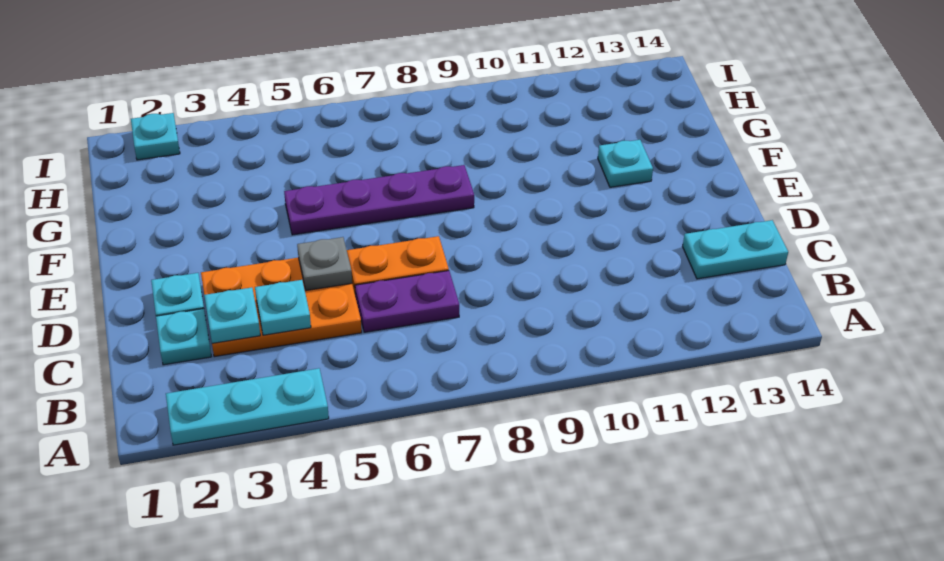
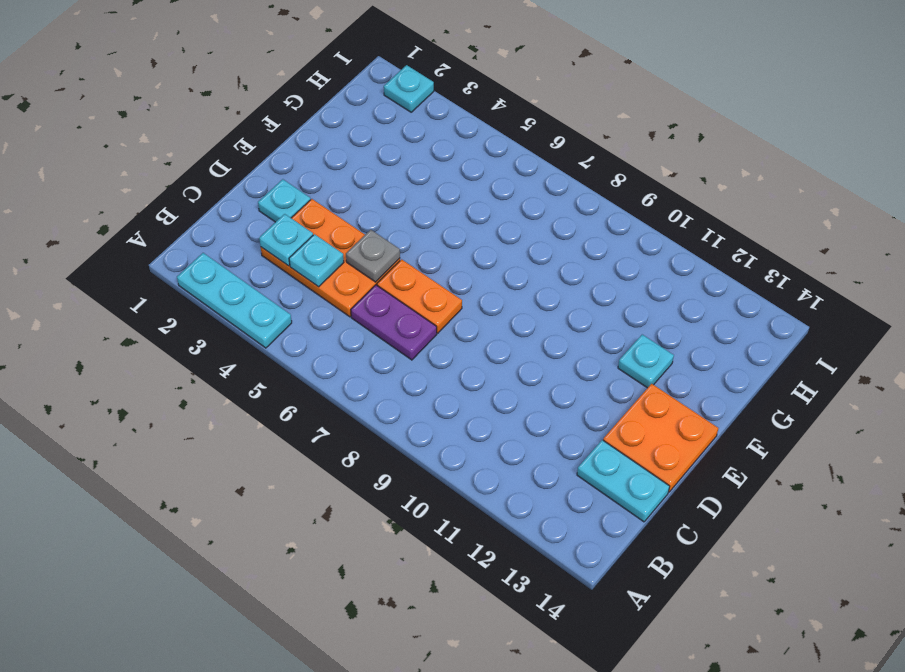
cyan plate C2 level 1 -> none
none -> orange plate D13:E14 level 1
purple plate F5:F8 level 1 -> none

